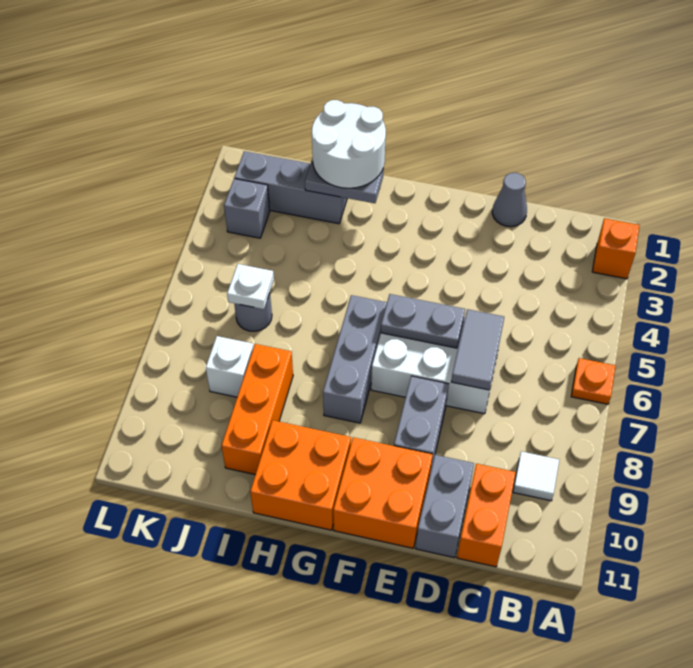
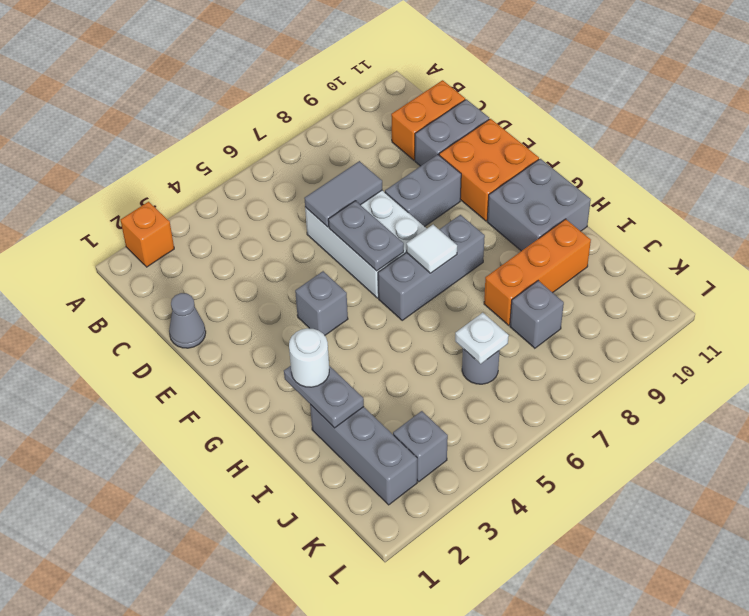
orange plate A6 level 1 -> none
white tile B9 level 1 -> white tile G7 level 2
none -> grey brick F4 level 1
orange brick G10:H11 level 1 -> grey brick G10:H11 level 1
white round brick H1:I2 level 3 -> white round brick H2 level 3
white brick J8 level 1 -> grey brick J8 level 1

